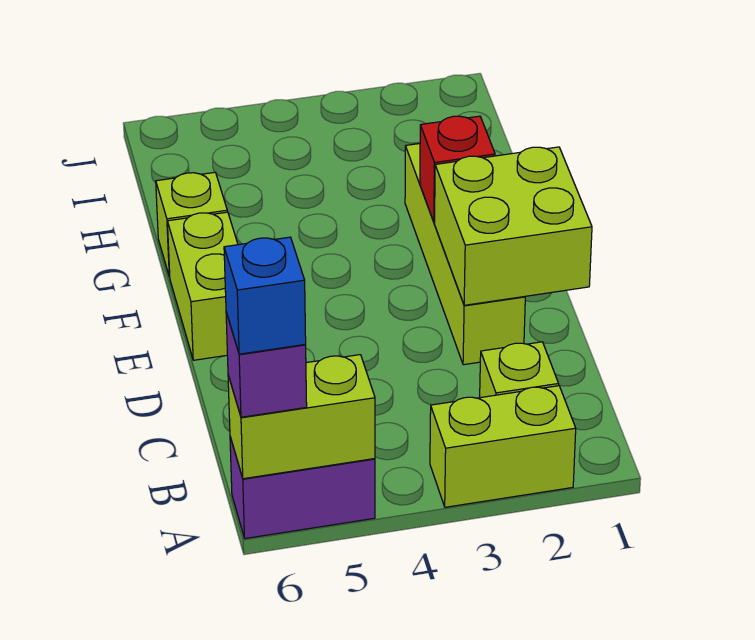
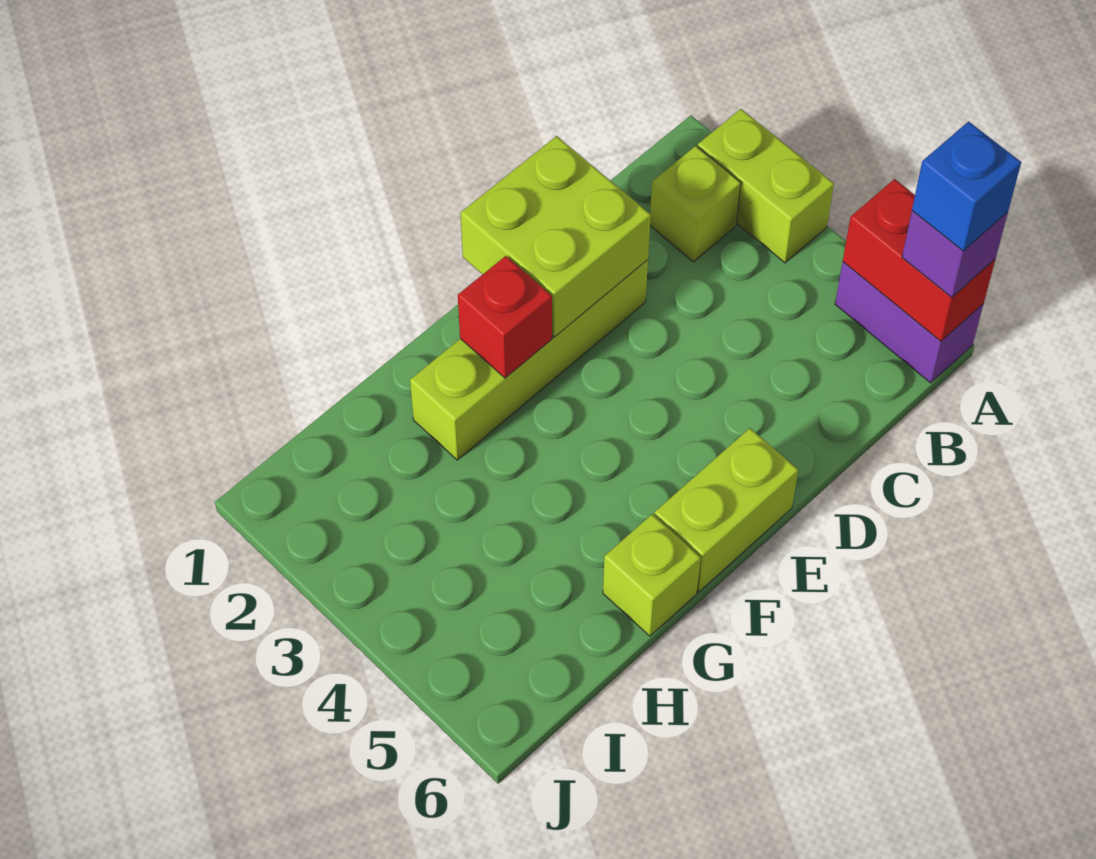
lime brick A5:A6 level 2 -> red brick A5:A6 level 2

